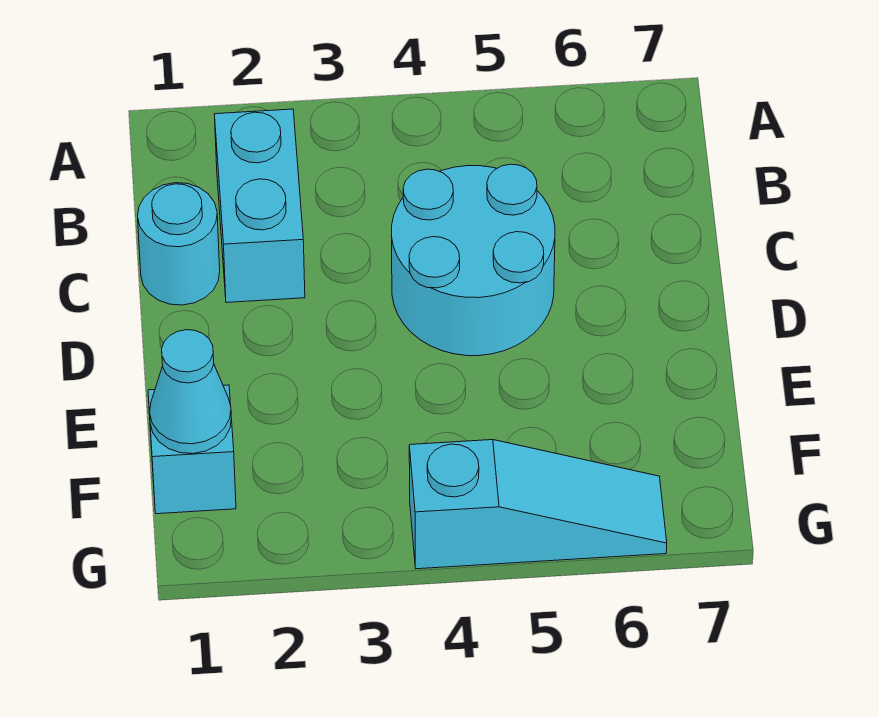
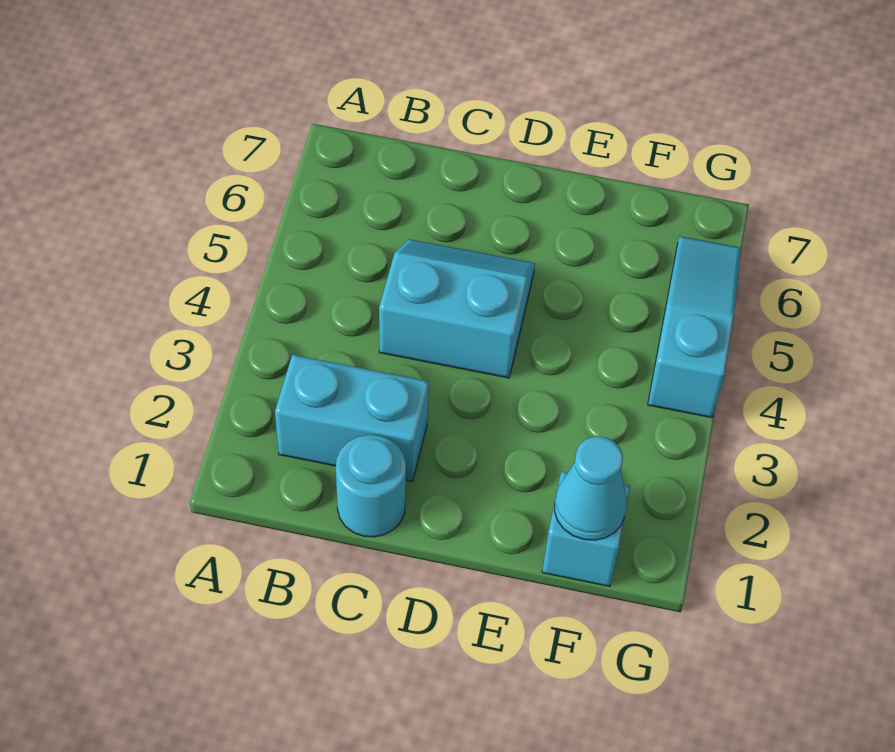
cyan round brick C4:D5 level 1 -> cyan slope C4:D5 level 1 top 4

